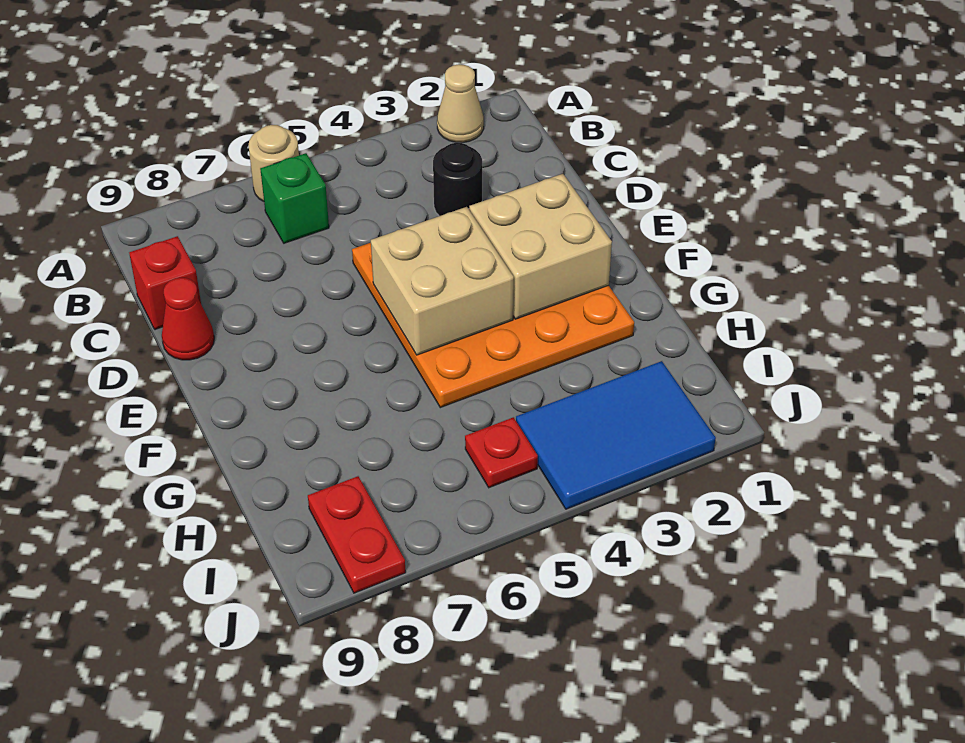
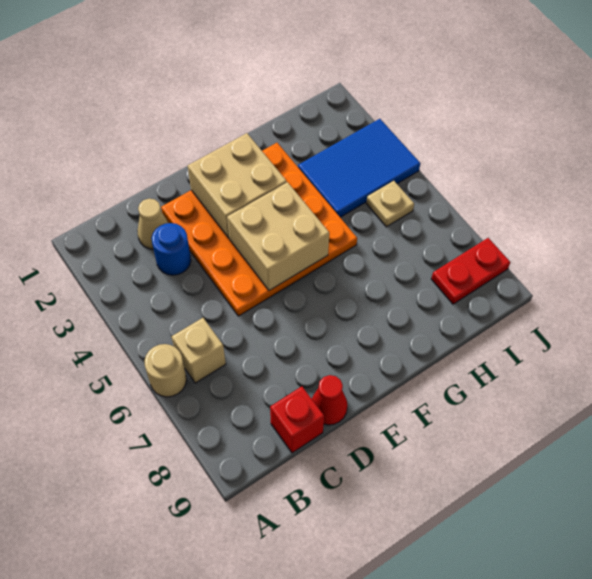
tan cone A2 level 1 -> tan cone C2 level 1
green brick B6 level 1 -> tan brick B6 level 1
black round brick C3 level 1 -> blue round brick C3 level 1
blue tile I2:J4 level 1 -> blue tile H3:J4 level 1
red plate I5 level 1 -> tan plate I5 level 1

